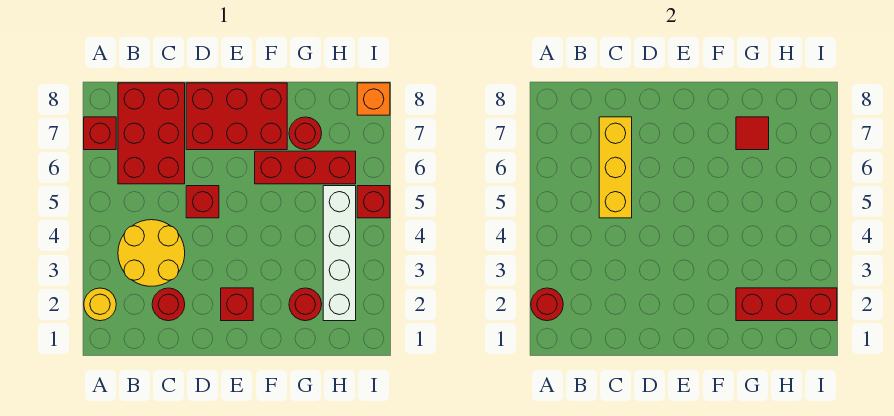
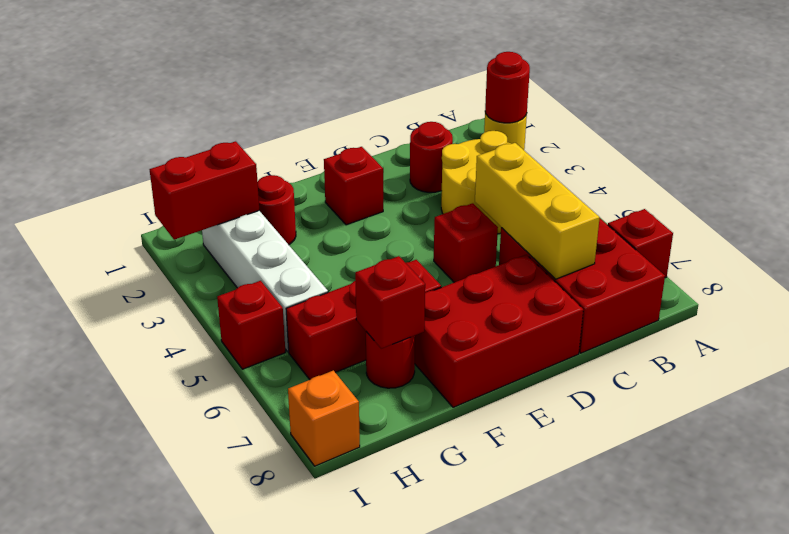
red brick G2:I2 level 2 -> red brick H2:I2 level 2
red tile G7 level 2 -> red brick G7 level 2

